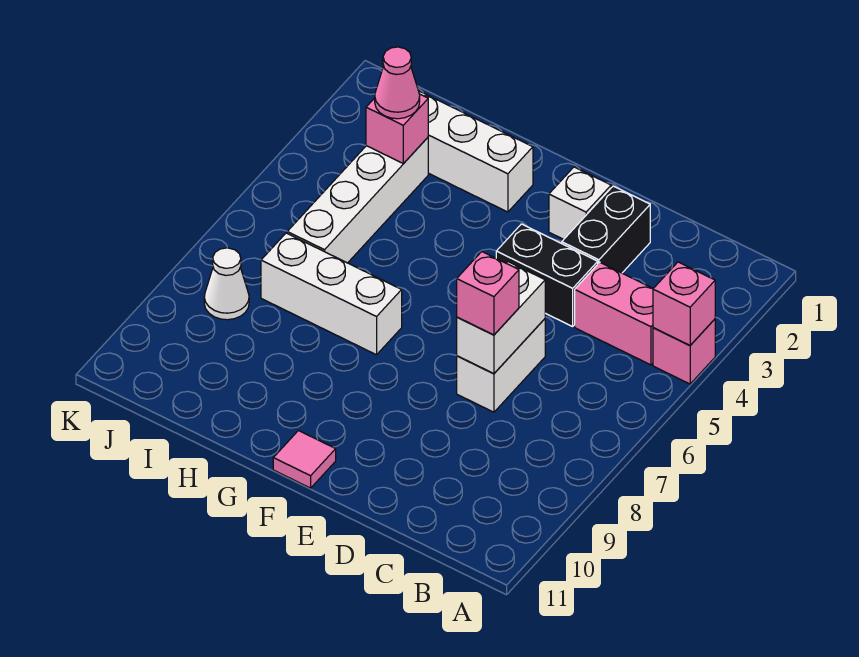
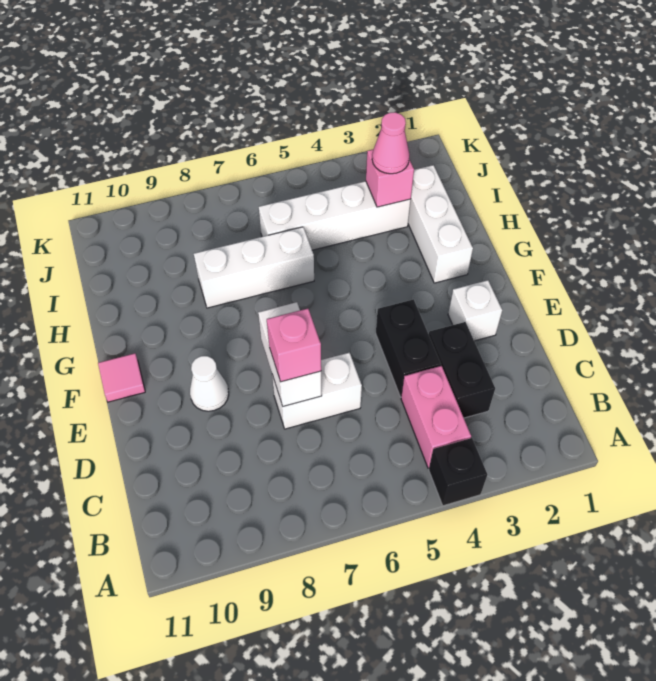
pink brick A4 level 1 -> black brick A4 level 1
pink brick A4 level 2 -> none
black brick D2:D3 level 1 -> black brick C3:D3 level 1
white brick D6:D7 level 2 -> white brick D7:E7 level 2
white brick G7:I7 level 1 -> white brick H6:H8 level 1
white cone J8 level 1 -> white cone E9 level 1

